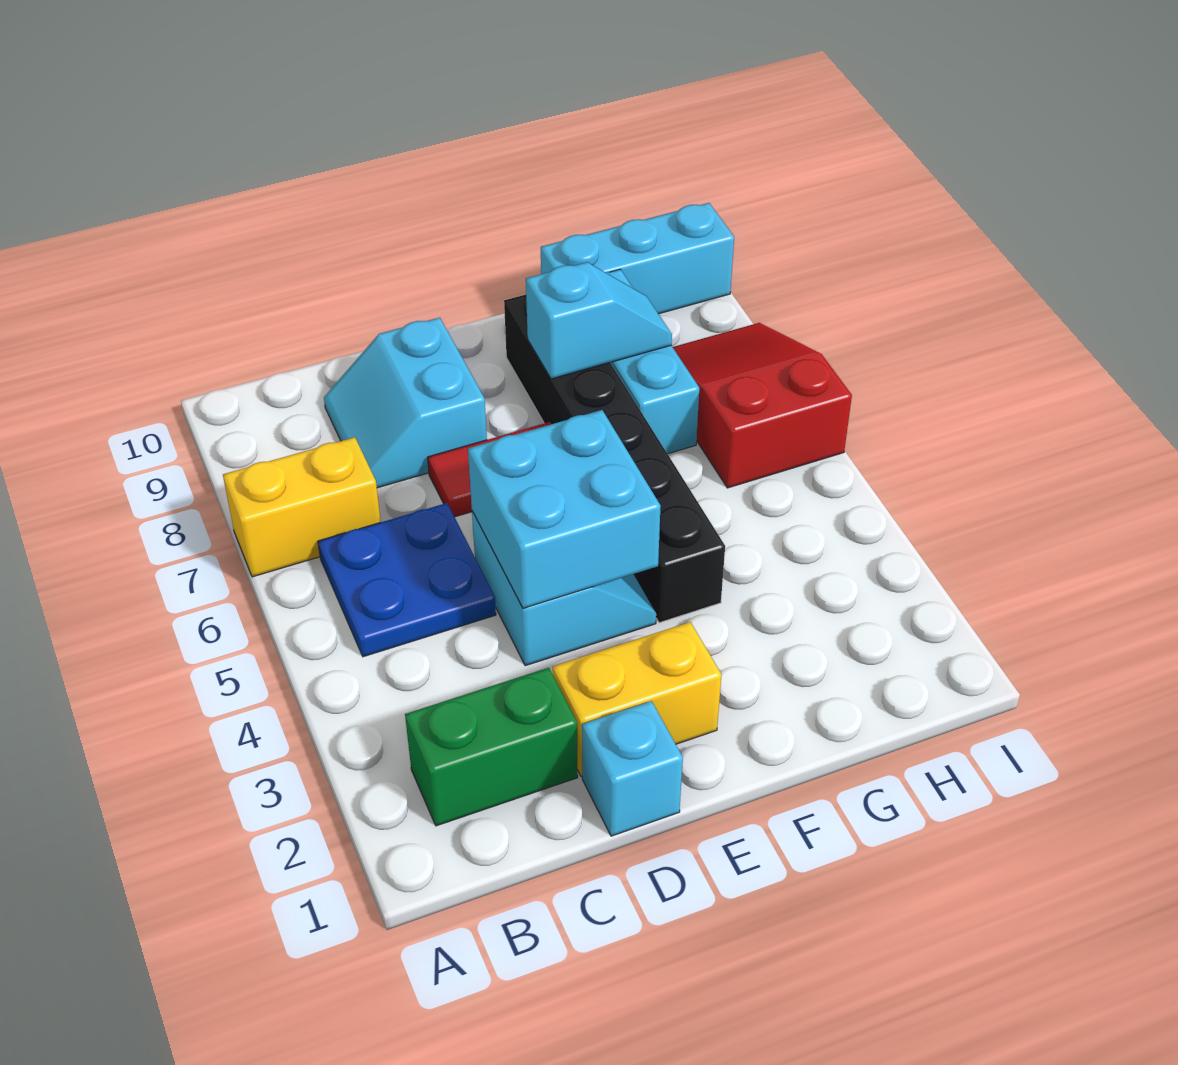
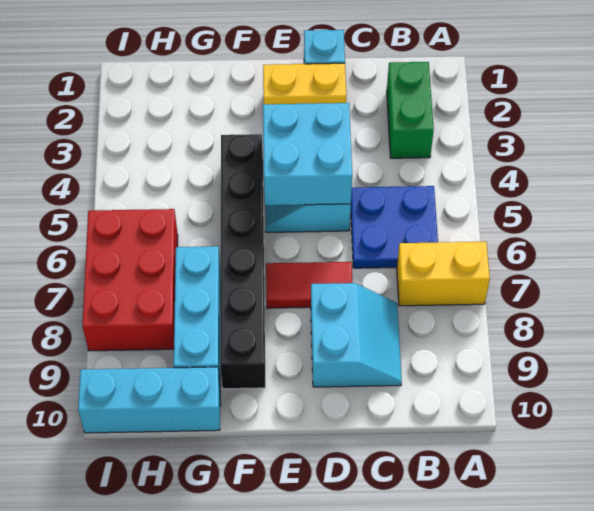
green brick B2:C2 level 1 -> green brick B2:B3 level 1
cyan slope F8:G8 level 2 top F -> none
red slope H6:I8 level 1 top 6 -> red brick H6:I8 level 1

